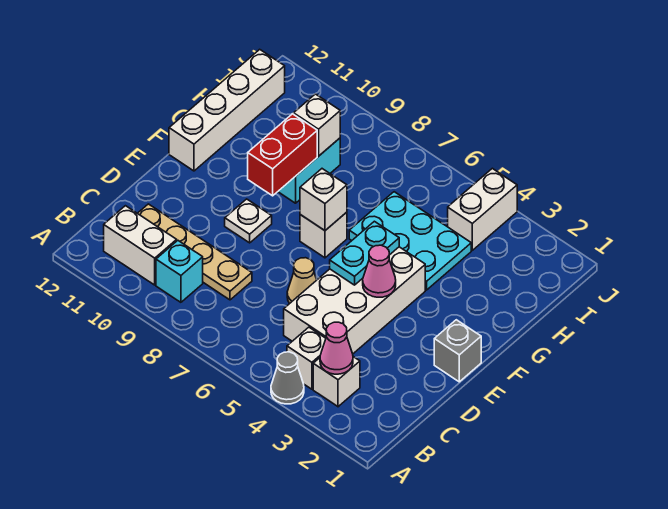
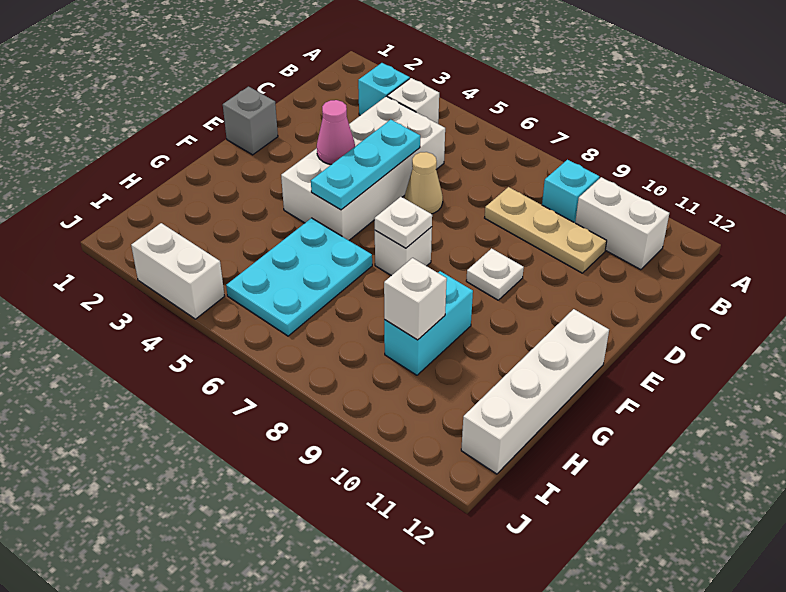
grey cone A4 level 1 -> none
white brick B3 level 1 -> cyan brick B3 level 1
pink cone B3 level 2 -> none
tan plate C8:C11 level 1 -> tan plate C8:C10 level 1
cyan plate E5:F5 level 2 -> cyan plate D5:F5 level 2
white brick F7 level 2 -> white plate F7 level 2
red brick F9:G9 level 2 -> none
cyan plate G4:H6 level 1 -> cyan plate G5:I6 level 1
white brick I4:J4 level 1 -> white brick J3:J4 level 1

